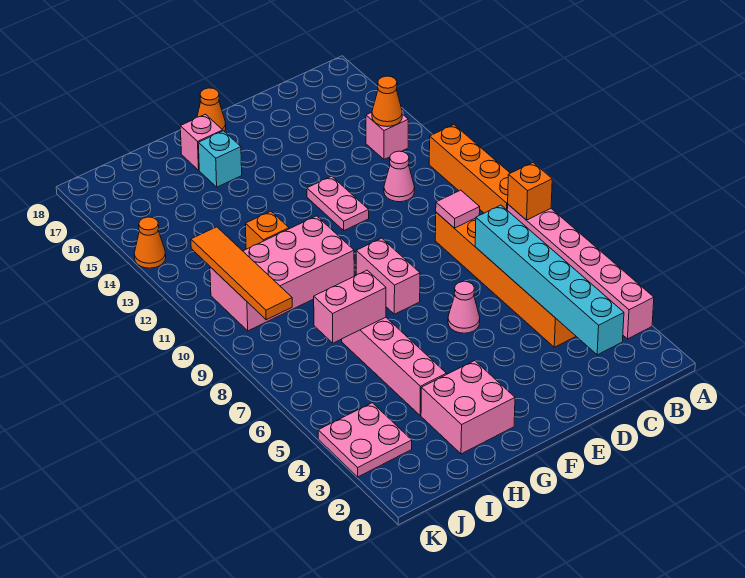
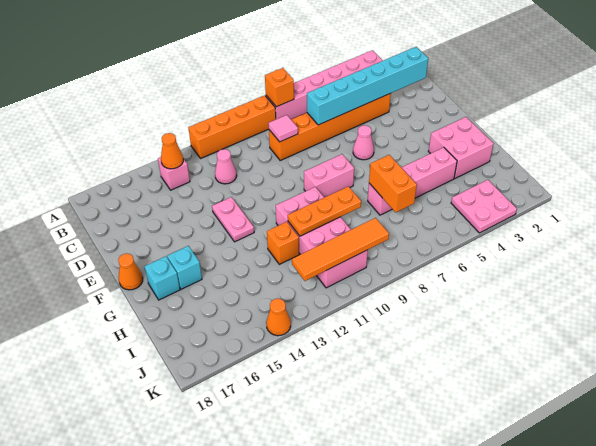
pink plate E12:E13 level 1 -> pink plate E13:F13 level 1
pink brick G17 level 1 -> cyan brick G17 level 1
pink brick H7:I7 level 2 -> orange brick H7:I7 level 2
none -> orange plate H9:H11 level 2

